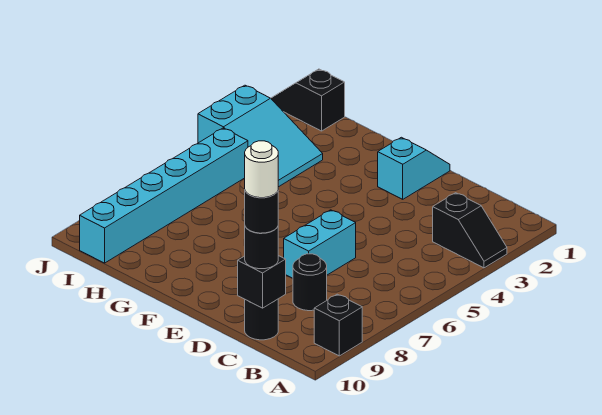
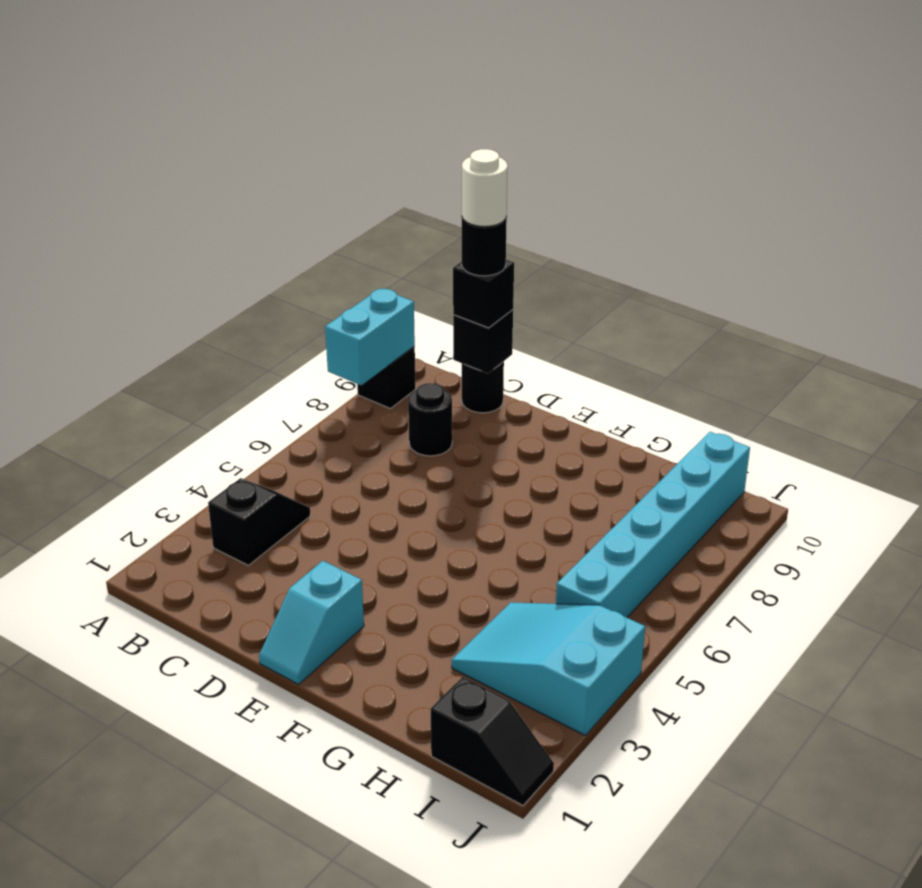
black slope A3:B3 level 1 top B -> black slope B3:B4 level 1 top 3
black round brick C10 level 3 -> black brick C10 level 3
cyan brick D6:D7 level 1 -> cyan brick A8:A9 level 2

